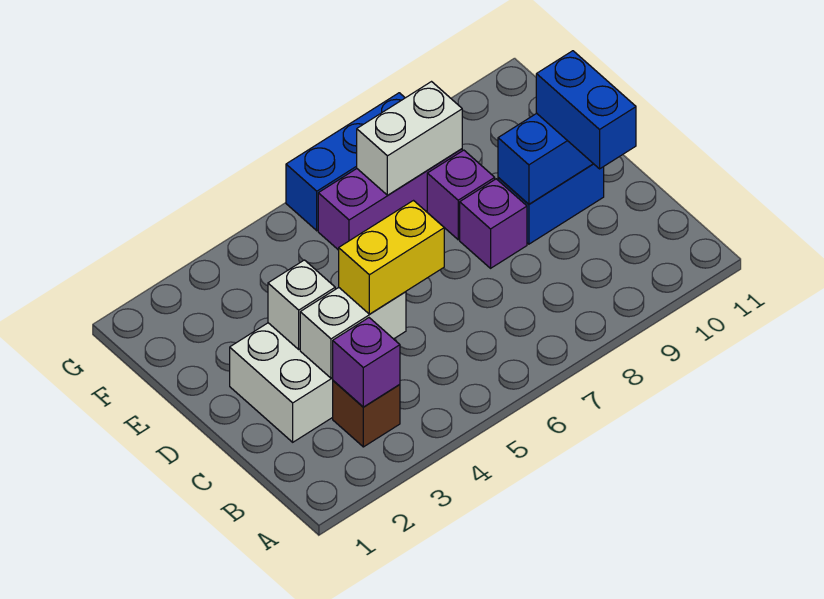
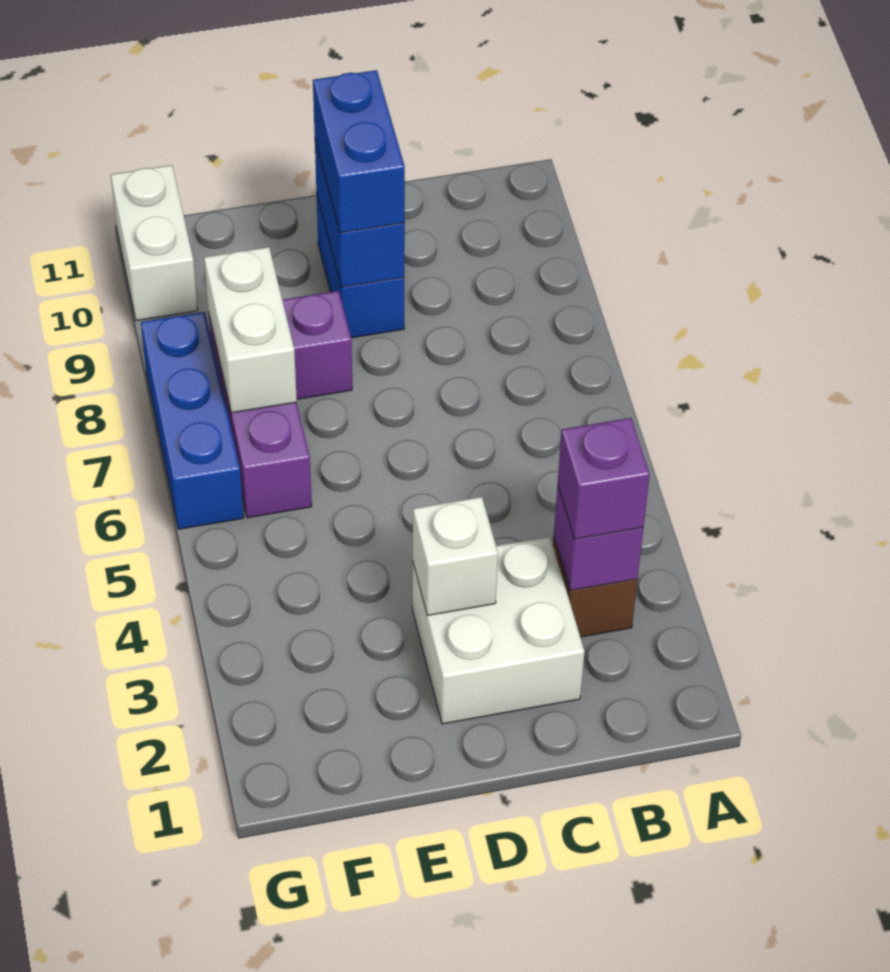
white brick C3:C4 level 2 -> white brick G10:G11 level 1
yellow brick C4:C5 level 3 -> none
blue brick C10:D10 level 3 -> blue brick D9:D10 level 3
purple brick D8 level 1 -> purple brick B3 level 3

